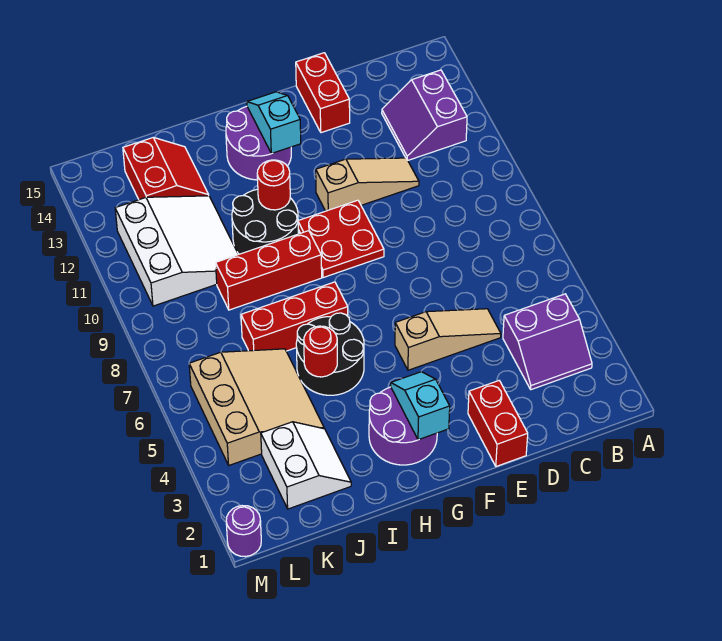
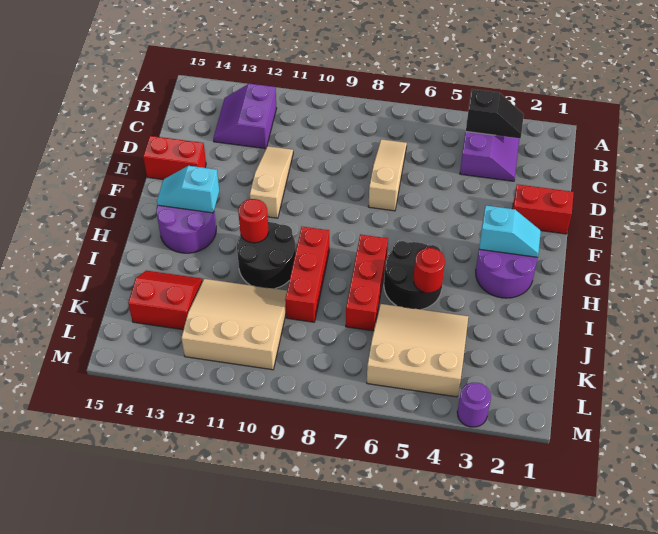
none -> black slope B3:B4 level 2 top 4
purple slope B12:C13 level 1 top B -> purple slope B12:C13 level 1 top 12
tan slope D5:F5 level 1 top F -> tan slope C7:E7 level 1 top E
red plate F9:G10 level 1 -> none
cyan slope G2:G3 level 2 top 2 -> cyan slope G2:G3 level 2 top 3
white slope J2:K3 level 1 top K -> none
white slope J10:L12 level 1 top L -> tan slope J10:L12 level 1 top L
purple round brick M1 level 1 -> purple round brick M3 level 1

